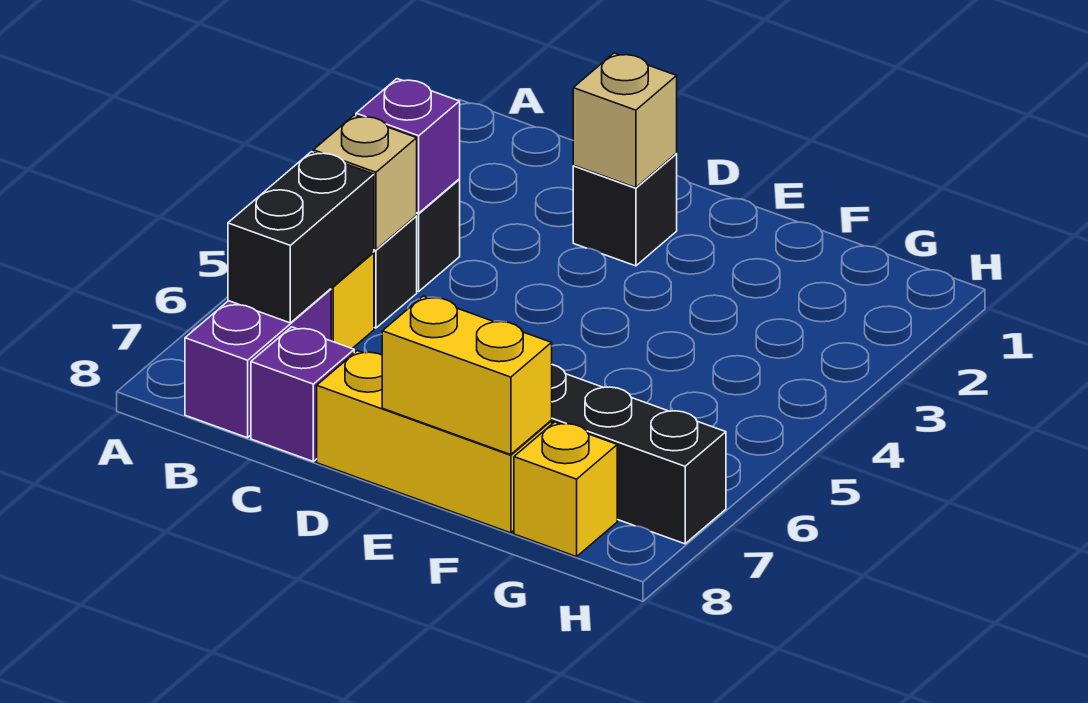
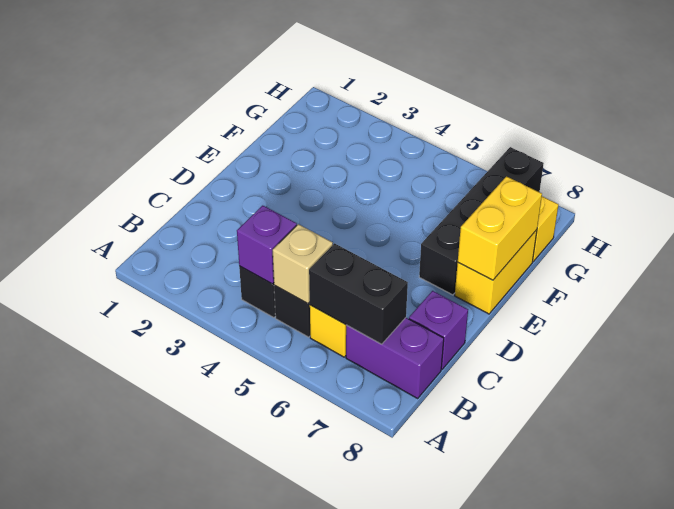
black brick D2 level 1 -> none
tan brick D2 level 2 -> none
yellow brick D8:F8 level 1 -> yellow brick E8:F8 level 1

